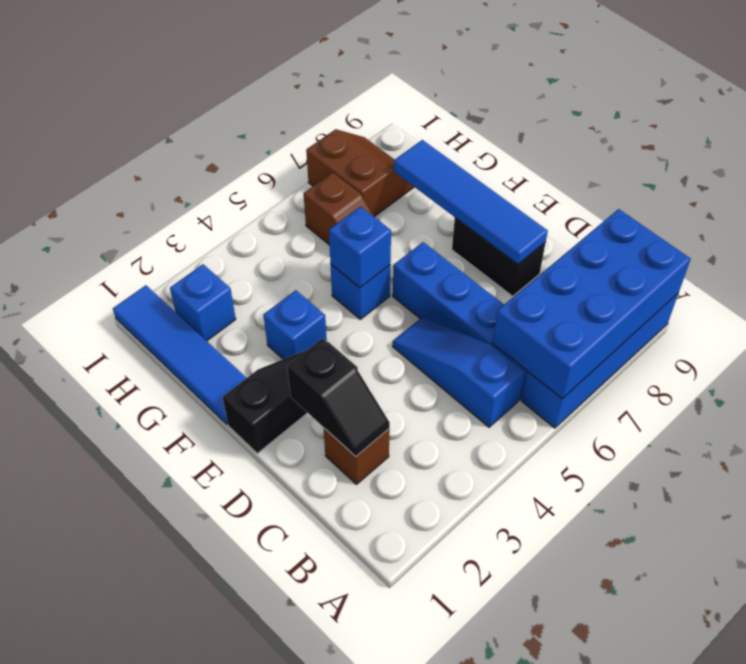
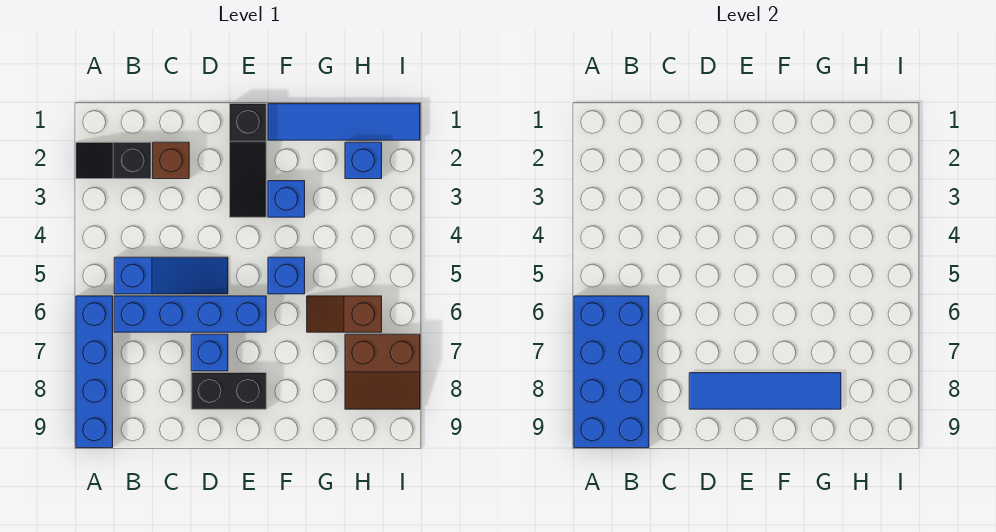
black slope C2:D2 level 2 top D -> black slope A2:B2 level 1 top B
blue brick F5 level 2 -> blue brick D7 level 1

